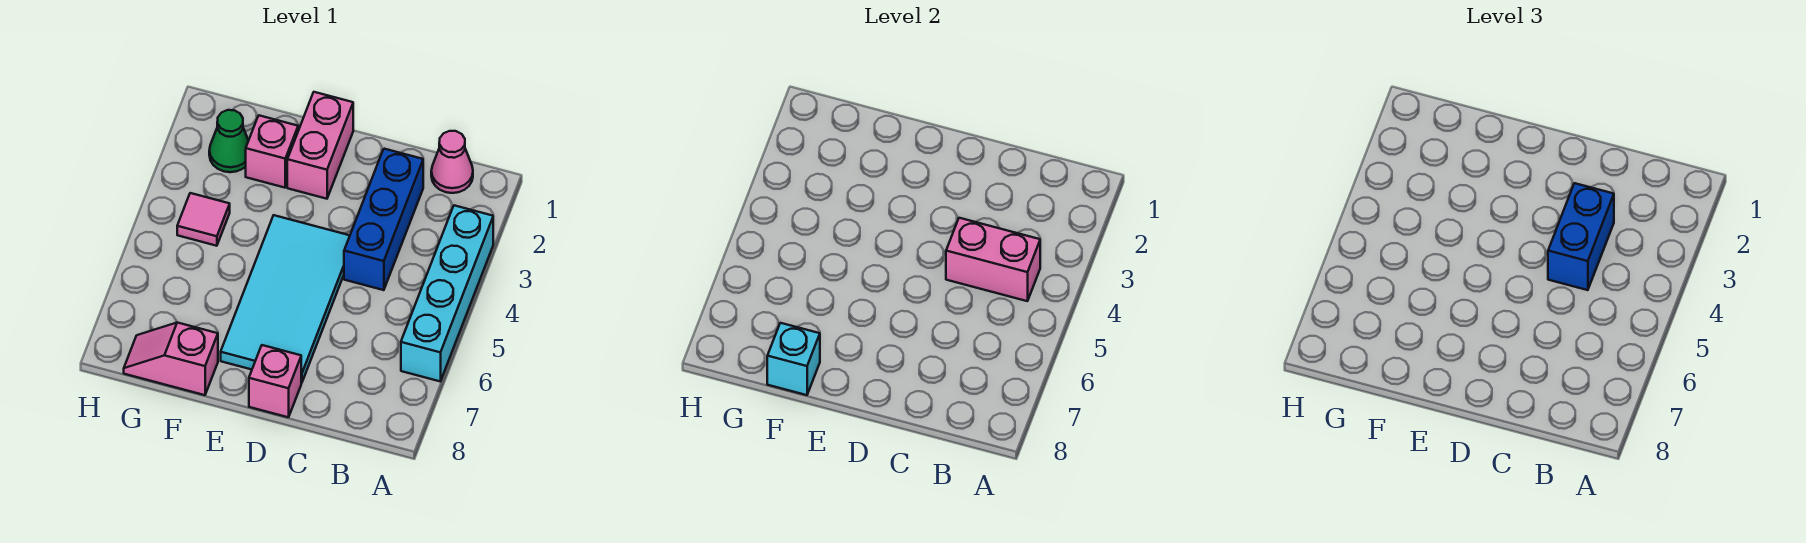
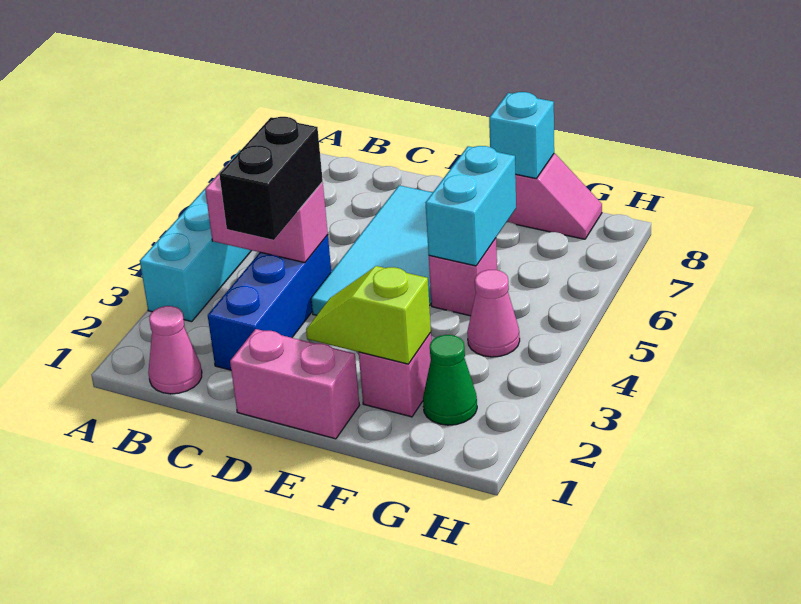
blue brick C3:C4 level 3 -> black brick C3:C4 level 3
pink brick D8 level 1 -> pink brick F5 level 1
pink brick E1:E2 level 1 -> pink brick D1:E1 level 1
none -> lime slope E2:F2 level 2 top F
none -> cyan brick F5:F6 level 2
pink tile G4 level 1 -> pink cone G4 level 1

